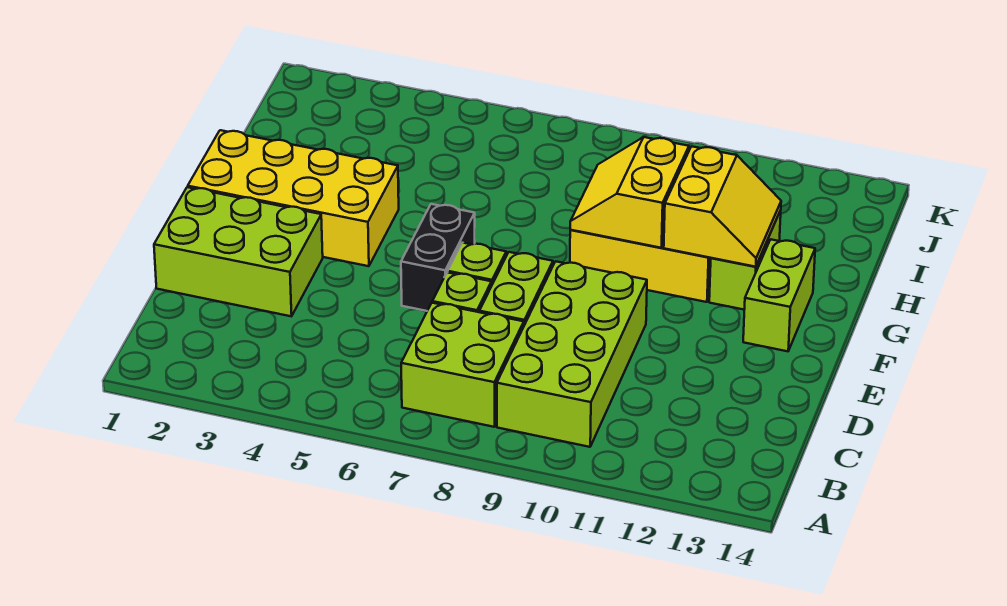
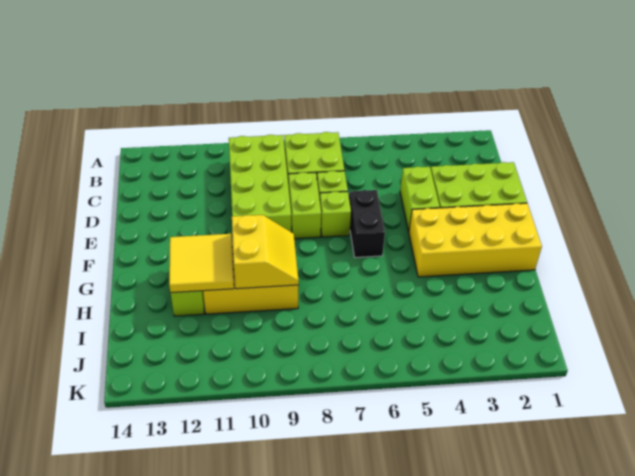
lime brick F13:G13 level 1 -> lime brick D4:E4 level 1
yellow slope G11:H12 level 2 top 11 -> yellow tile G11:H12 level 2

